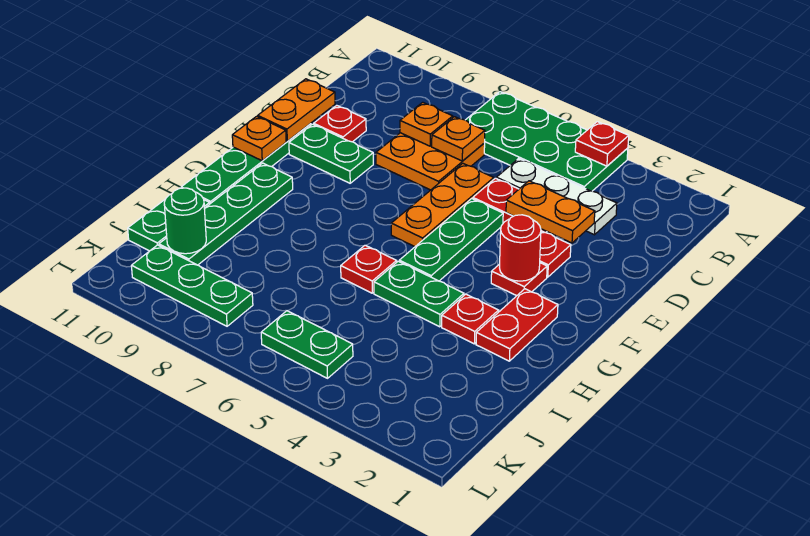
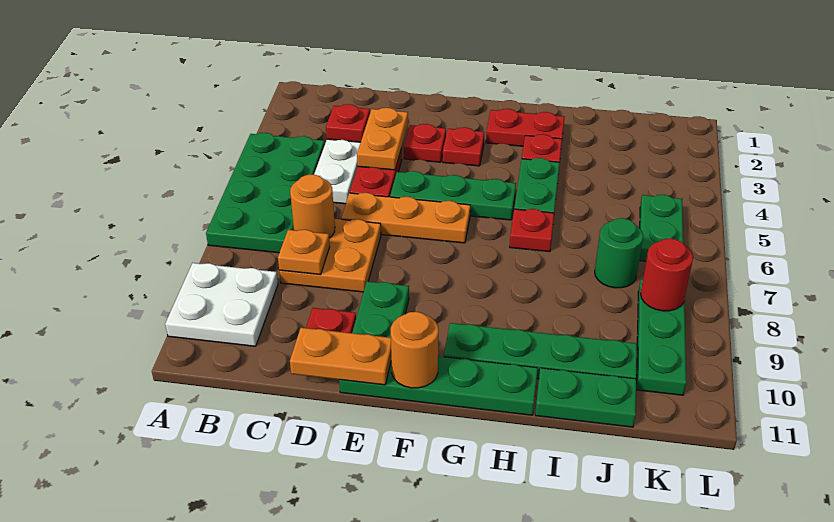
red plate A4 level 2 -> red plate C3 level 2
none -> white plate A9:B10 level 1
orange plate C7 level 2 -> orange round brick C7 level 2
red round brick F3 level 2 -> red round brick K8 level 2
orange plate F11 level 2 -> orange round brick F11 level 2
green round brick J10 level 2 -> green round brick J7 level 1

